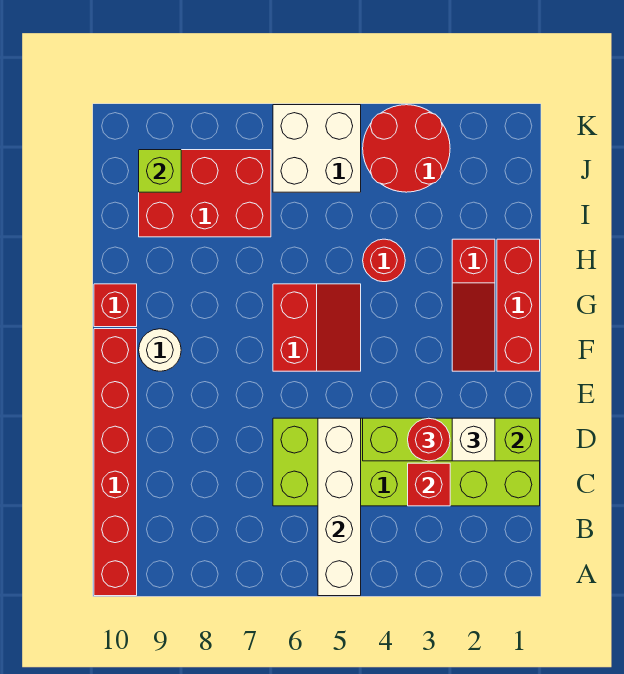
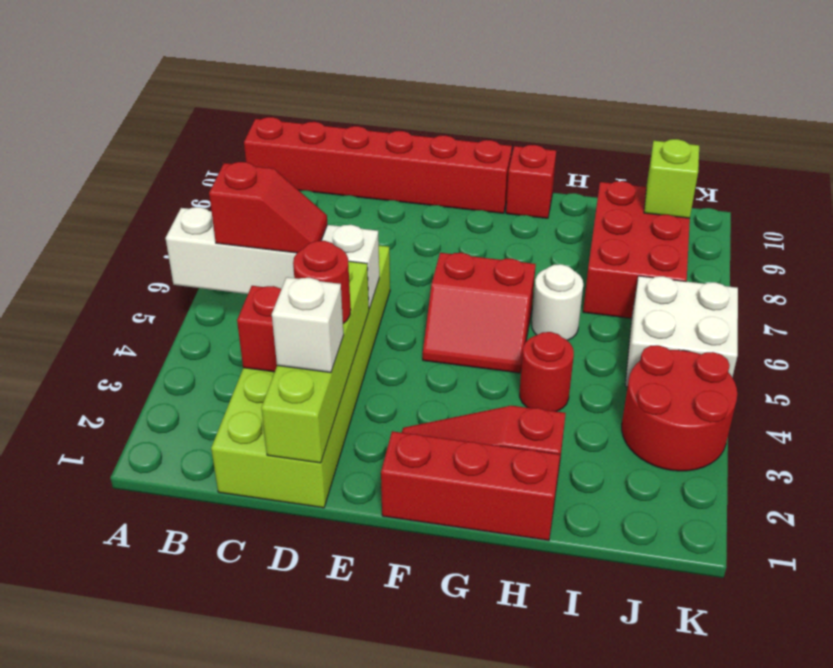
none -> red slope B5:C5 level 3 top B
white round brick F9 level 1 -> white round brick H6 level 1

